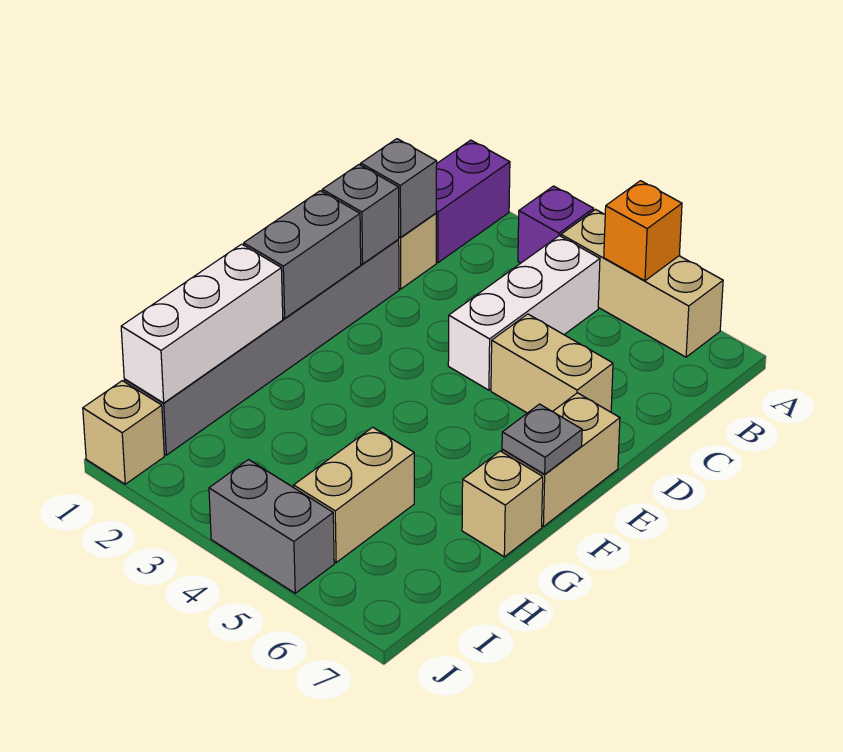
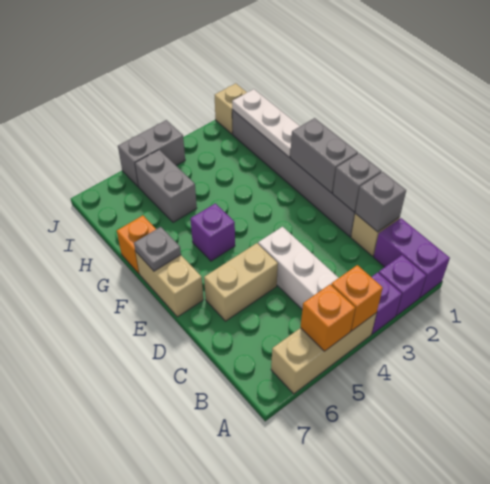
none -> purple brick A2 level 1
none -> orange brick A4 level 2
none -> purple brick F5 level 1
white brick G1:I1 level 2 -> white plate G1:I1 level 2
tan brick G7 level 1 -> orange brick G7 level 1
tan brick H5:I5 level 1 -> grey brick H5:I5 level 1

